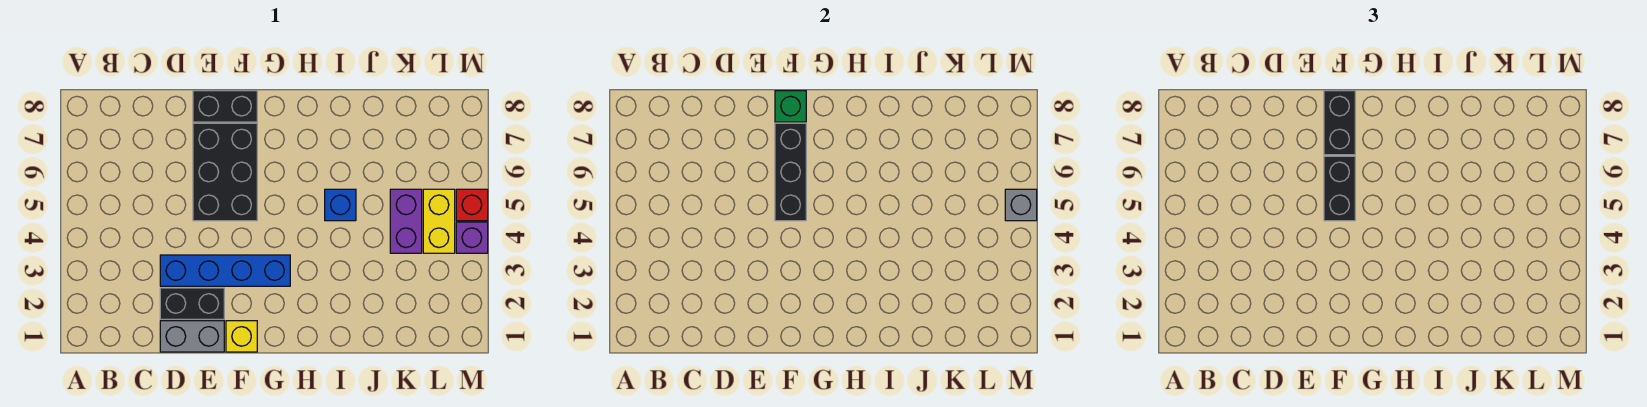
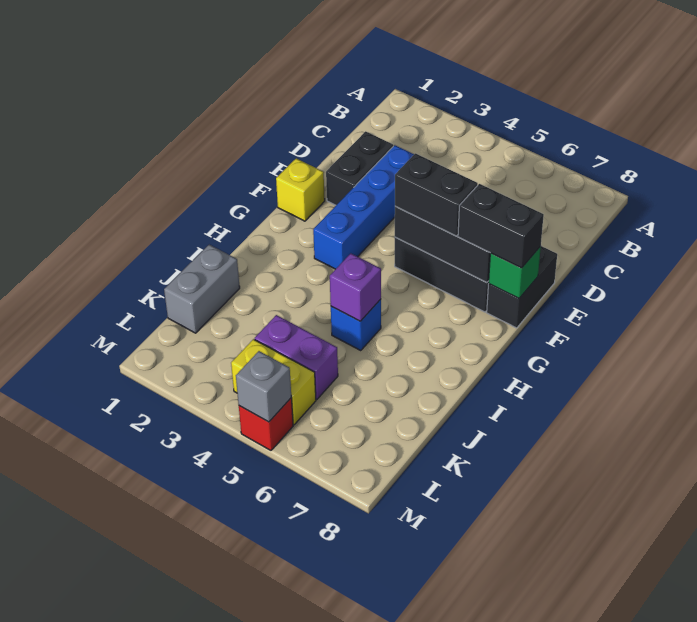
grey brick D1:E1 level 1 -> grey brick J1:K1 level 1
purple brick M4 level 1 -> purple brick I5 level 2

